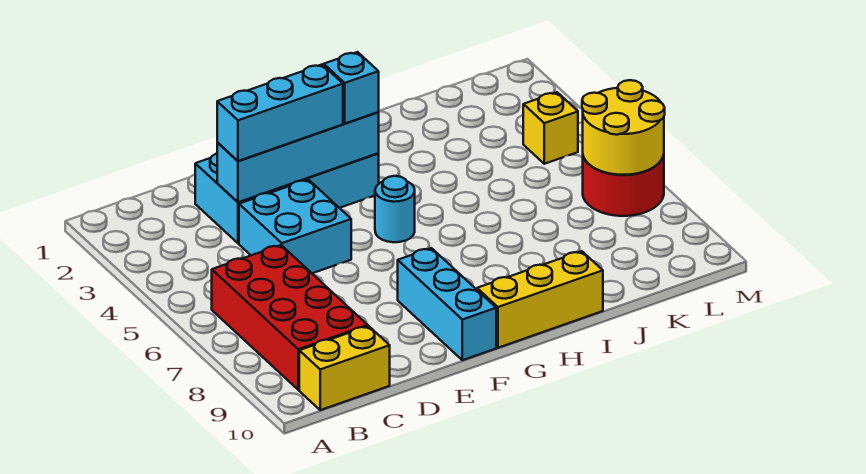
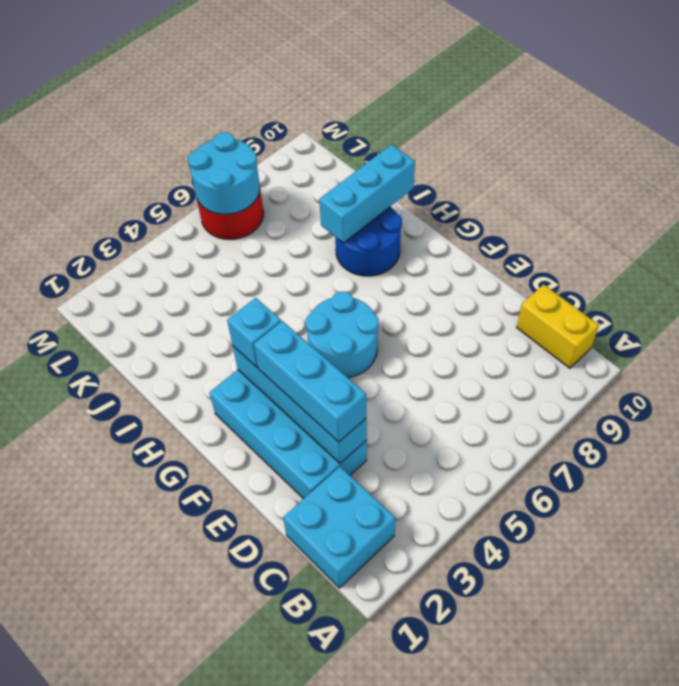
red brick B6:C9 level 1 -> none
cyan brick D4:E5 level 1 -> cyan brick B1:C2 level 1
cyan brick F8:F10 level 1 -> cyan brick I8:I10 level 2
cyan round brick G5 level 1 -> cyan round brick F5:G6 level 1
yellow brick G10:I10 level 1 -> none
none -> blue round brick H8:I9 level 1
yellow brick L4 level 1 -> none
yellow round brick L6:M7 level 2 -> cyan round brick L6:M7 level 2

